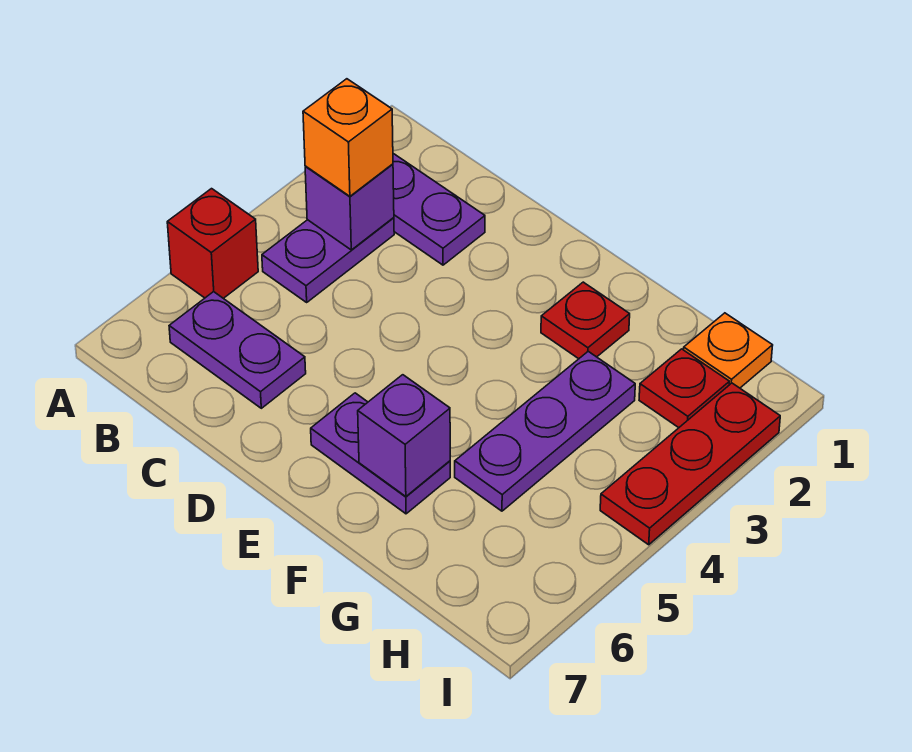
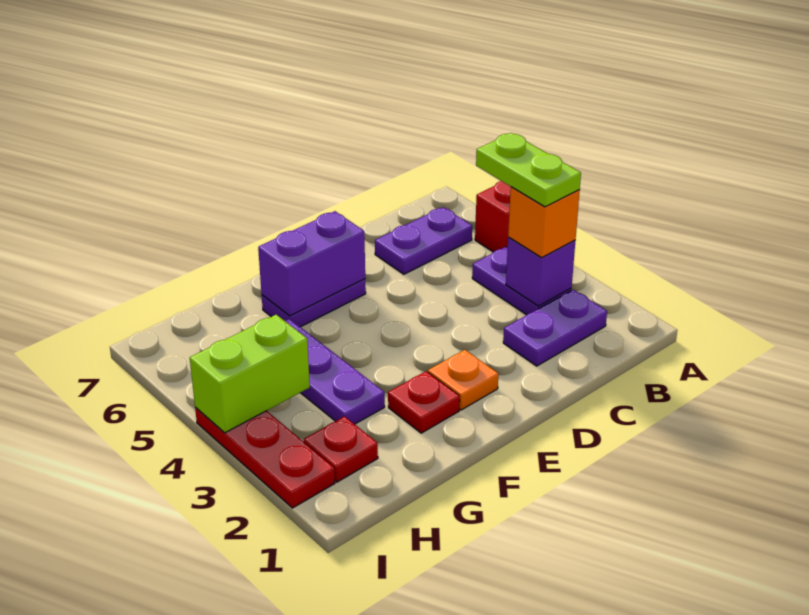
none -> lime plate B3:B4 level 4
purple brick F6 level 2 -> purple brick E6:F6 level 2
orange plate H1 level 1 -> orange plate E2 level 1
none -> lime brick H4:I4 level 2

